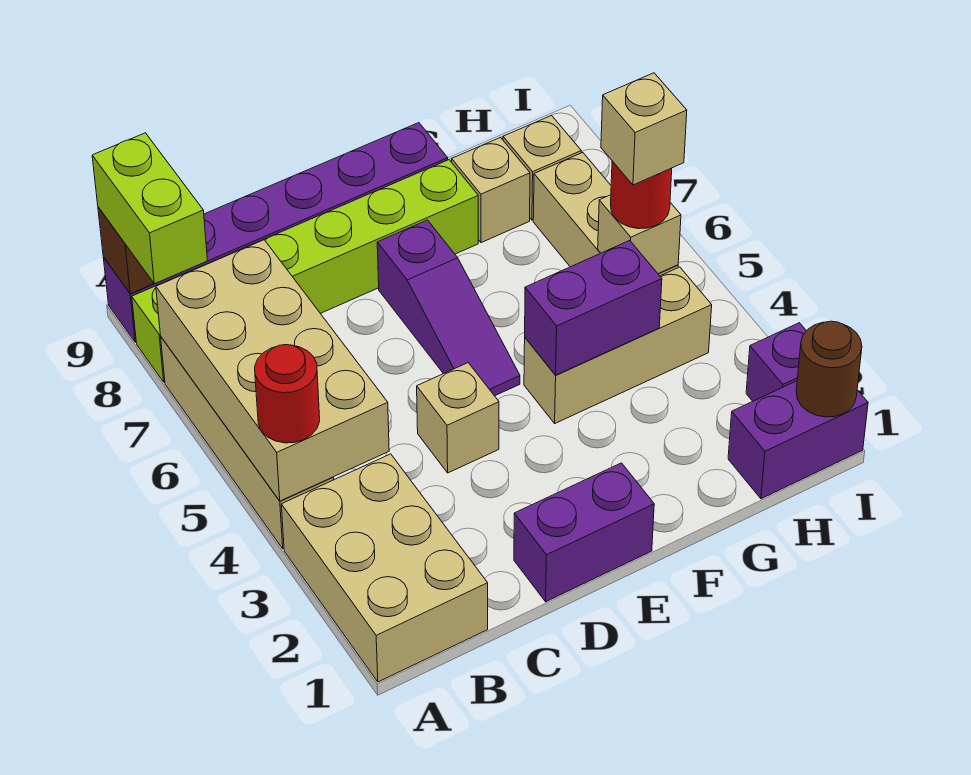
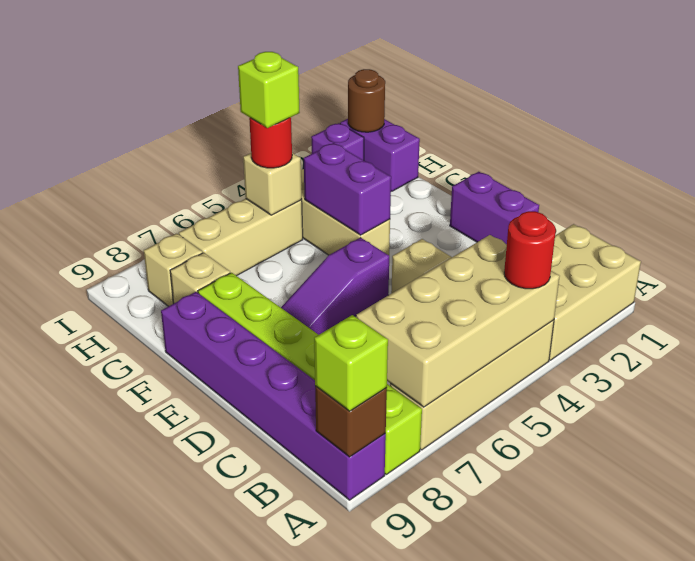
lime brick A8:A9 level 3 -> lime brick A9 level 3
purple slope E5:E7 level 1 top 7 -> purple slope E5:E7 level 1 top 5
tan brick H5 level 4 -> lime brick H5 level 4

